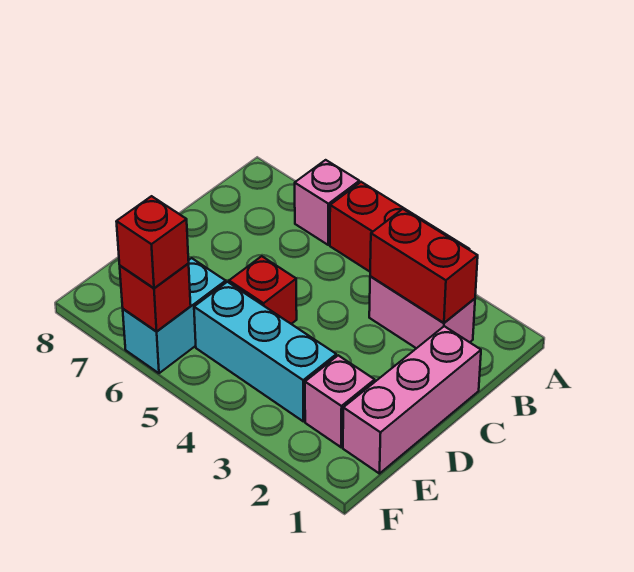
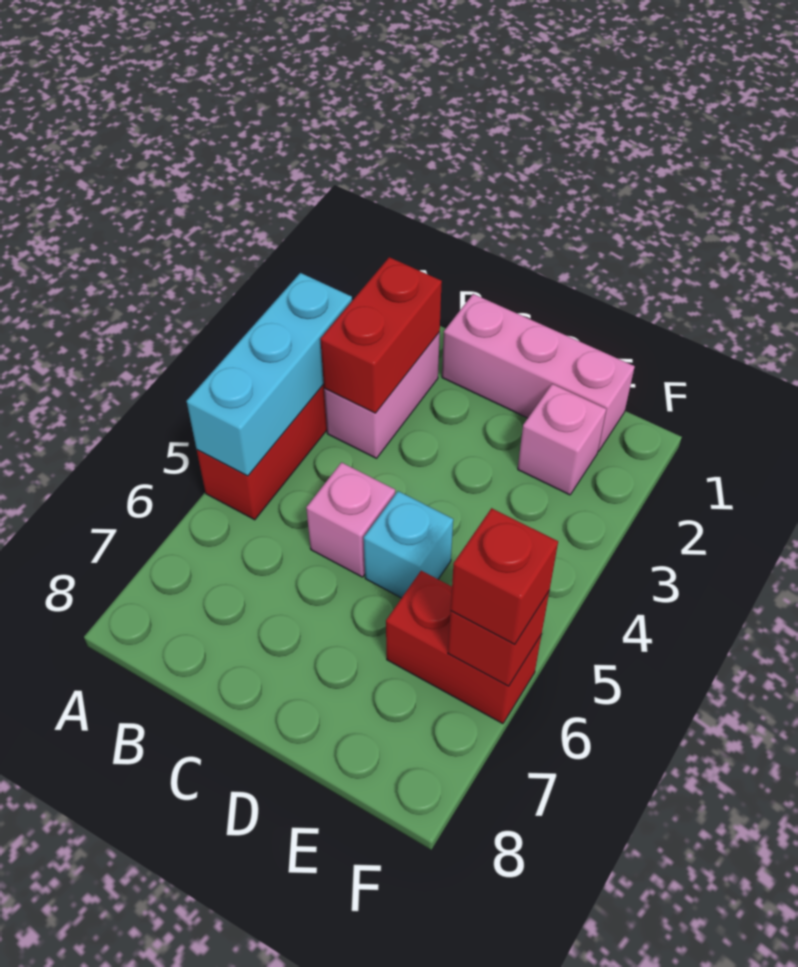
pink brick A6 level 1 -> pink brick C5 level 1
red brick D5 level 1 -> cyan brick D5 level 1
cyan brick E3:E5 level 1 -> cyan brick A3:A5 level 2
cyan brick E6:F6 level 1 -> red brick E6:F6 level 1

